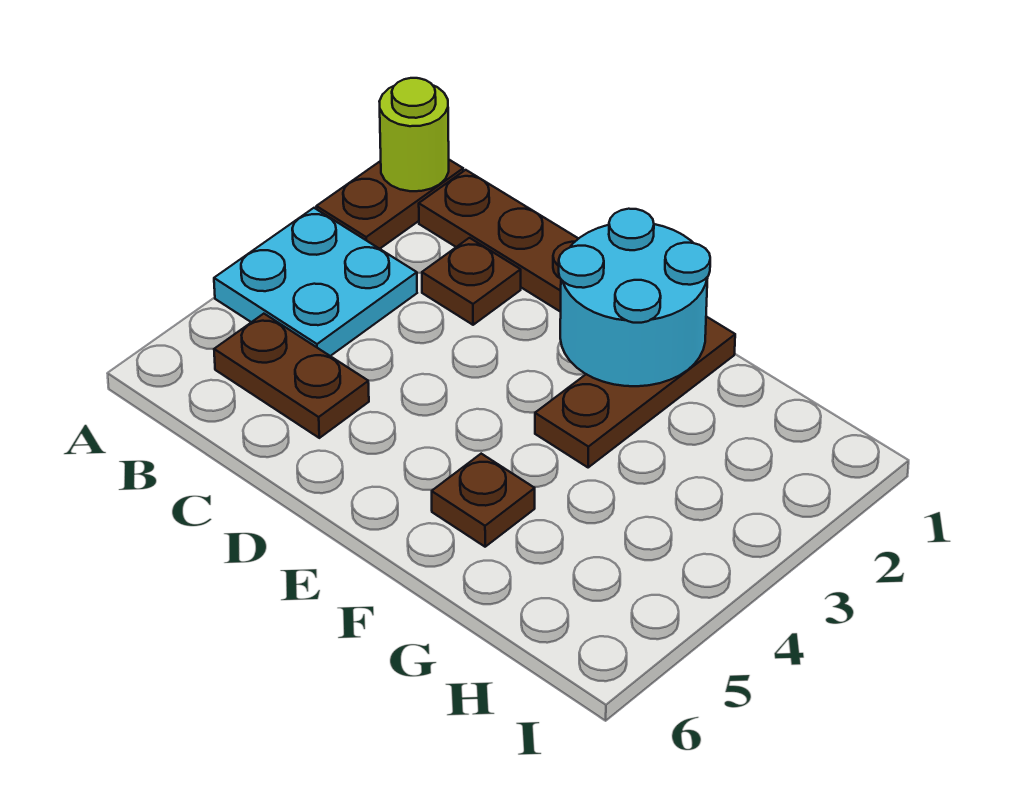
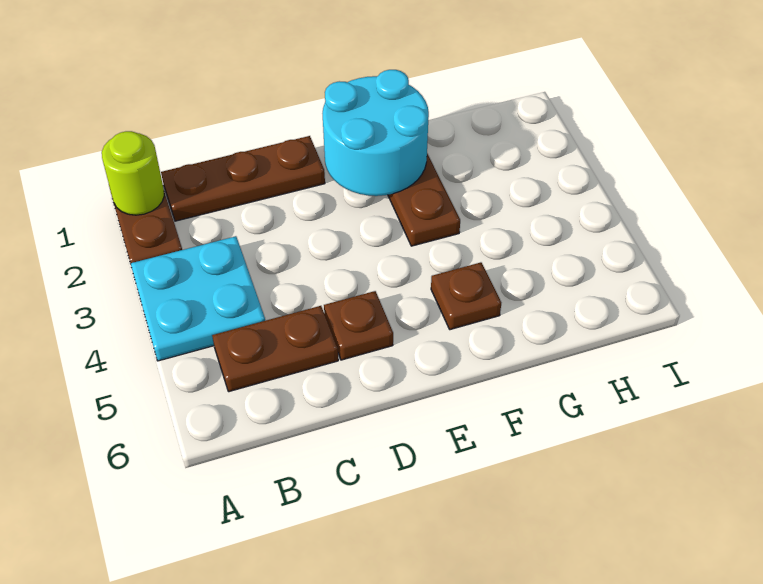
brown plate C2 level 1 -> brown plate D5 level 1

